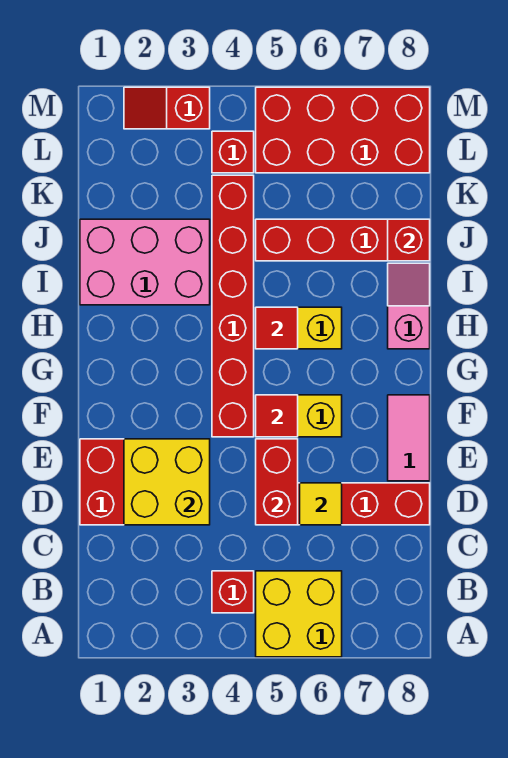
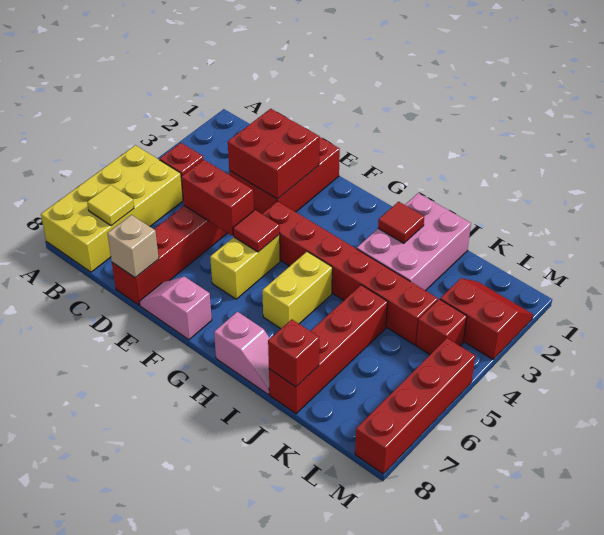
yellow brick A5:B6 level 1 -> yellow brick A5:B8 level 1
yellow brick D2:E3 level 2 -> red brick D2:E3 level 2
yellow tile D6 level 2 -> yellow tile B7 level 2
none -> tan brick D8 level 2
pink tile E8:F8 level 1 -> pink slope E8:F8 level 1 top F
red tile H5 level 2 -> red tile I2 level 2
red brick L5:M8 level 1 -> red brick M5:M8 level 1
red slope M2:M3 level 1 top 3 -> red slope L2:M3 level 1 top 3

